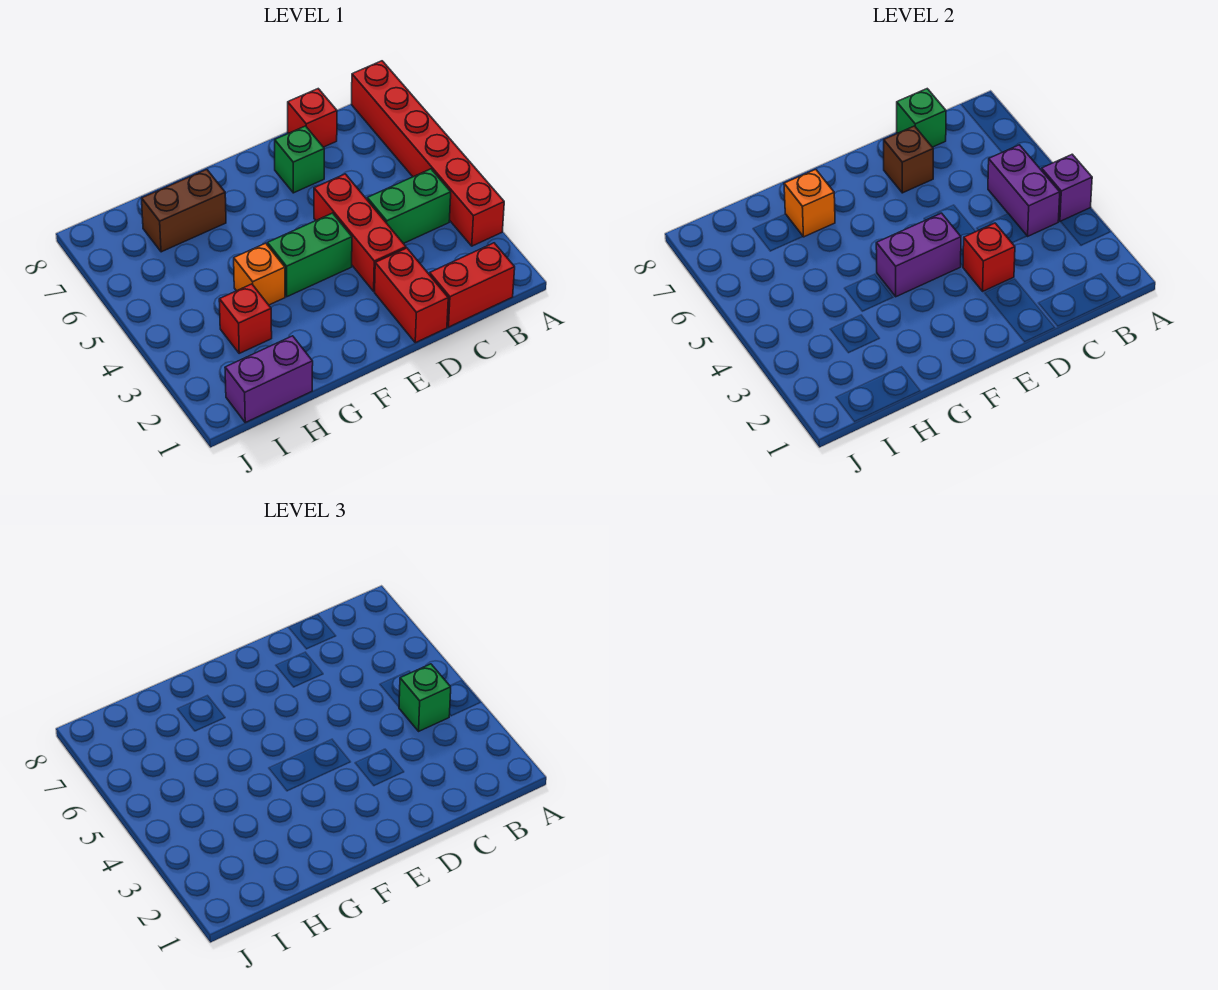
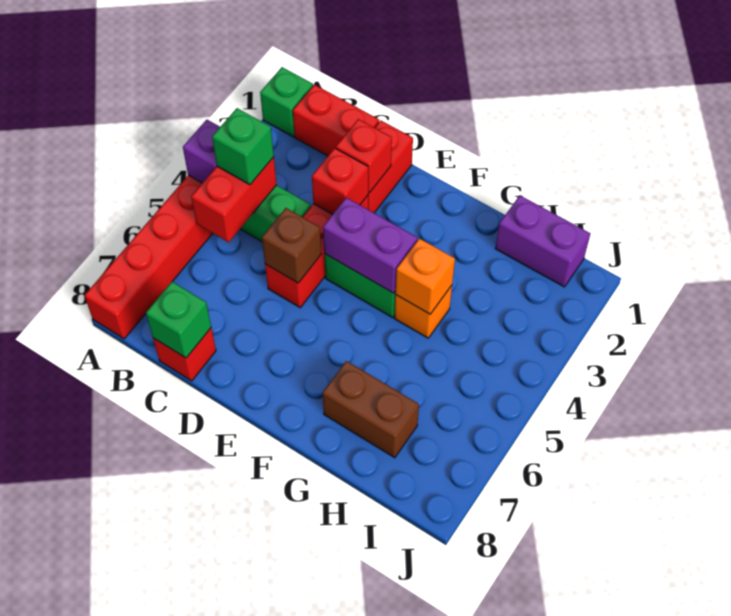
purple brick B4:B5 level 2 -> red brick B4:B5 level 2
green brick D7 level 1 -> green brick A1 level 1
brown brick D7 level 2 -> brown brick D5 level 2
orange brick G7 level 2 -> orange brick G4 level 2
red brick H3 level 1 -> red brick D2 level 2

